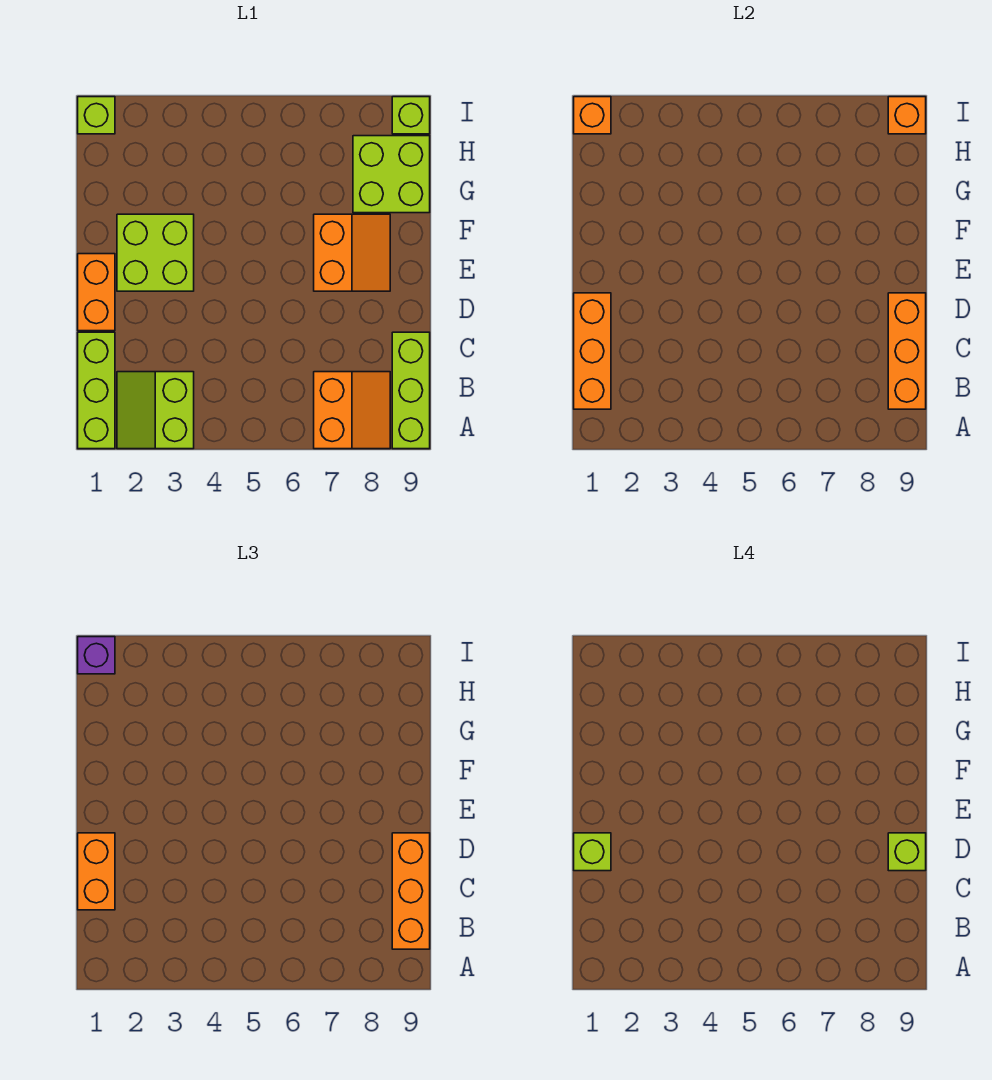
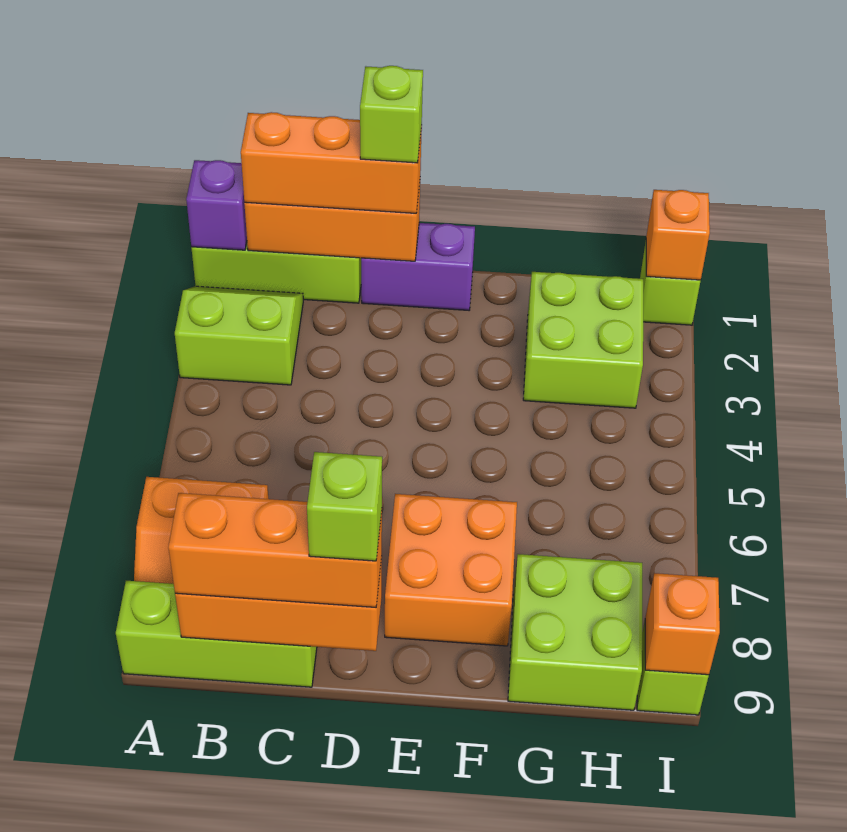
orange brick C1:D1 level 3 -> orange brick B1:D1 level 3
orange brick D1:E1 level 1 -> purple brick D1:E1 level 1
lime brick E2:F3 level 1 -> lime brick G2:H3 level 1
orange slope E7:F8 level 1 top 7 -> orange brick E7:F8 level 1
purple brick I1 level 3 -> purple brick A1 level 2

